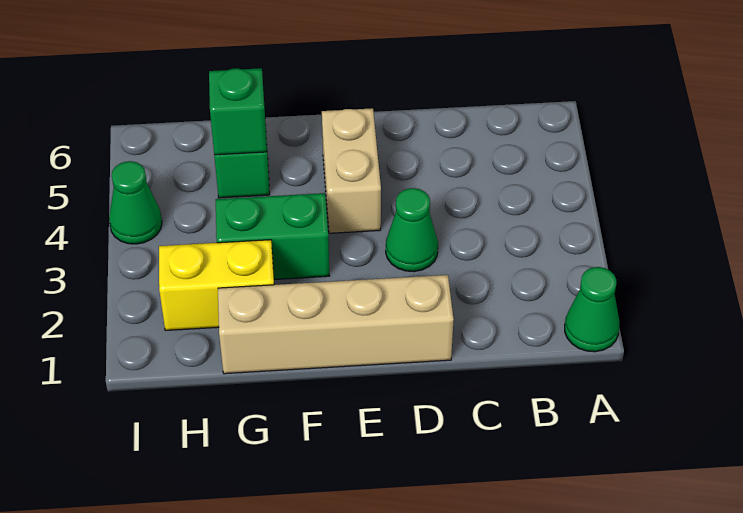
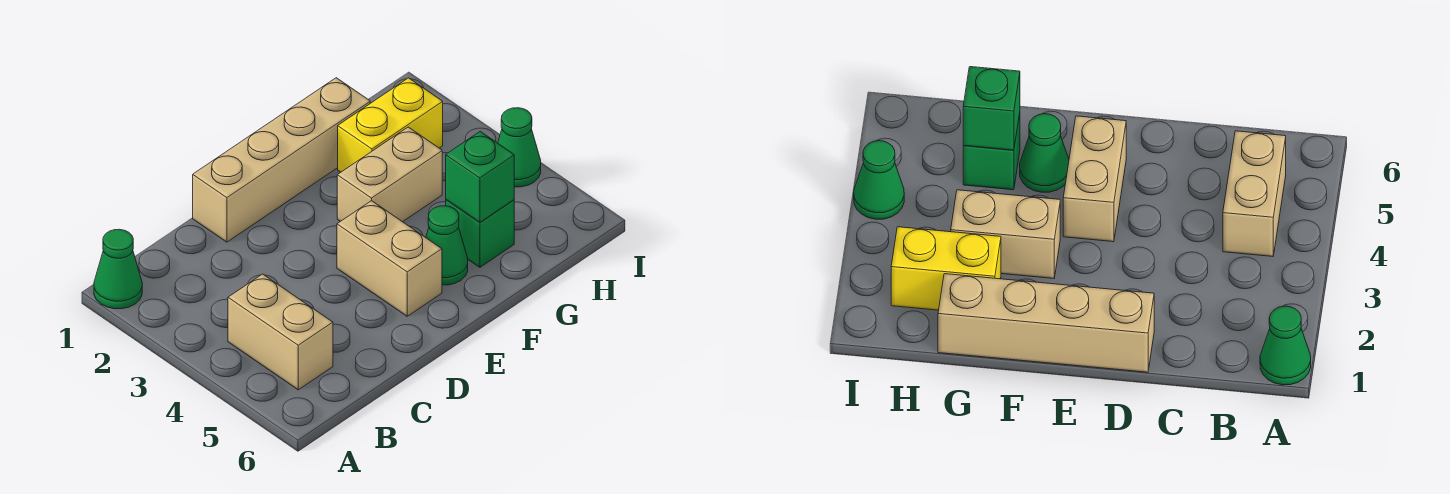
none -> tan brick B4:B5 level 1
green cone D3 level 1 -> green cone F5 level 1
green brick F3:G3 level 1 -> tan brick F3:G3 level 1

